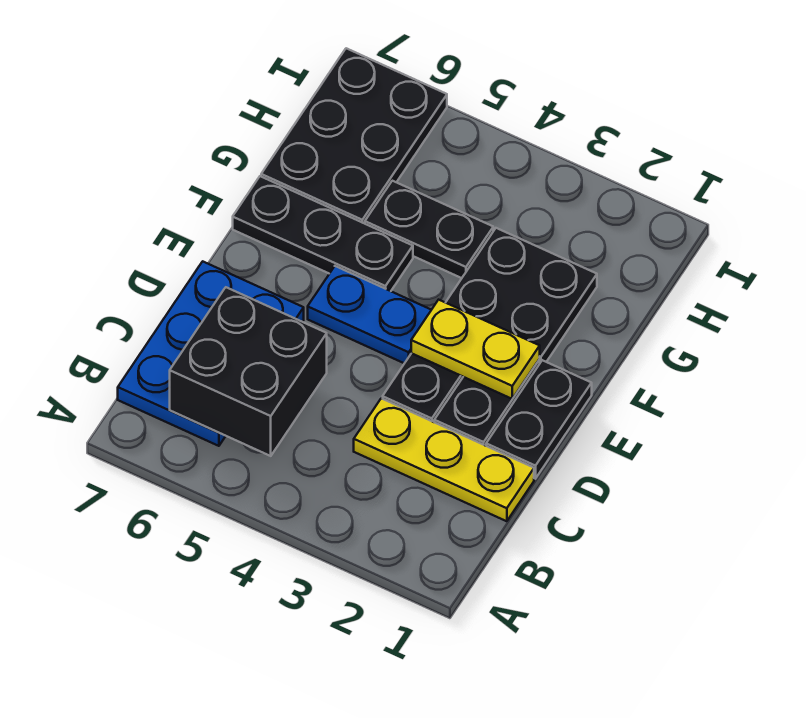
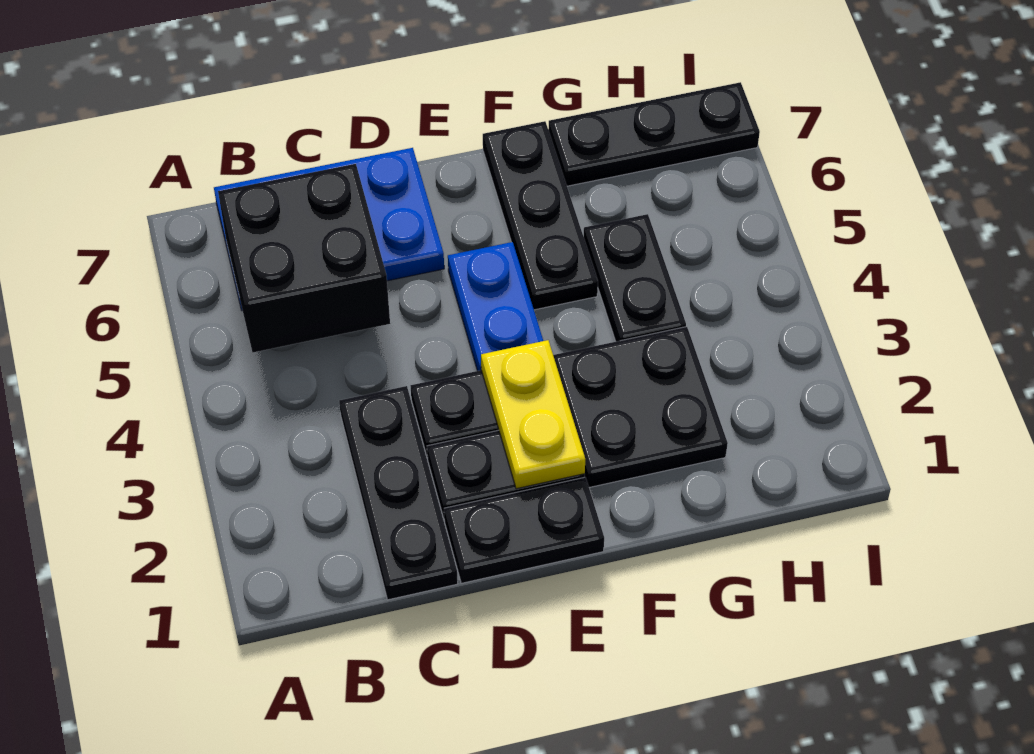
yellow plate C1:C3 level 1 -> black plate C1:C3 level 1
black plate G6:I7 level 1 -> black plate G7:I7 level 1

